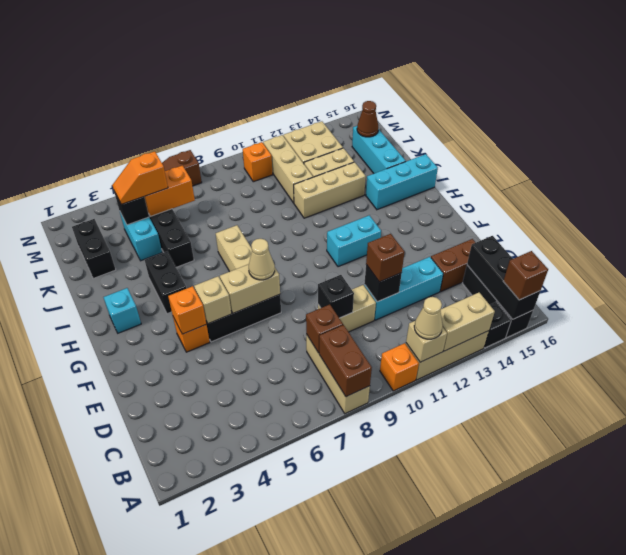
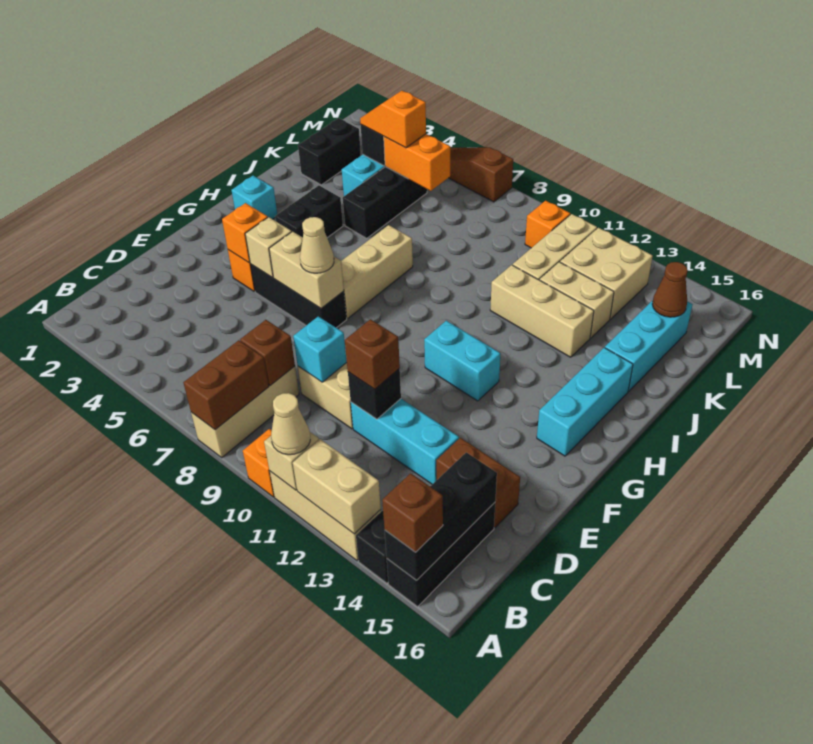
black brick D9 level 2 -> cyan brick D9 level 2
cyan brick I14:I16 level 1 -> cyan brick G15:I15 level 1

